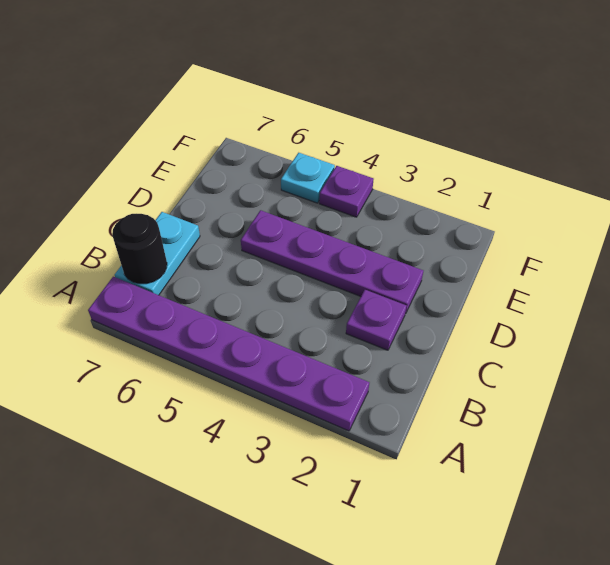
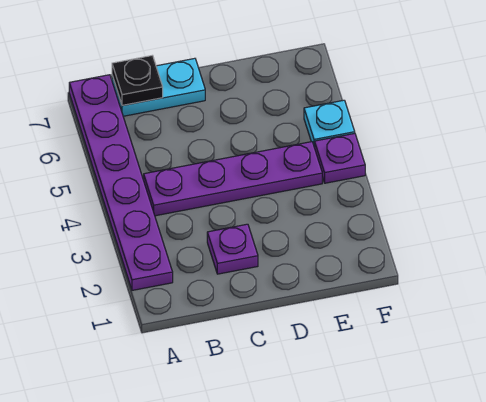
black round brick B7 level 2 -> black plate B7 level 2
purple plate D2:D5 level 1 -> purple plate B4:E4 level 1

